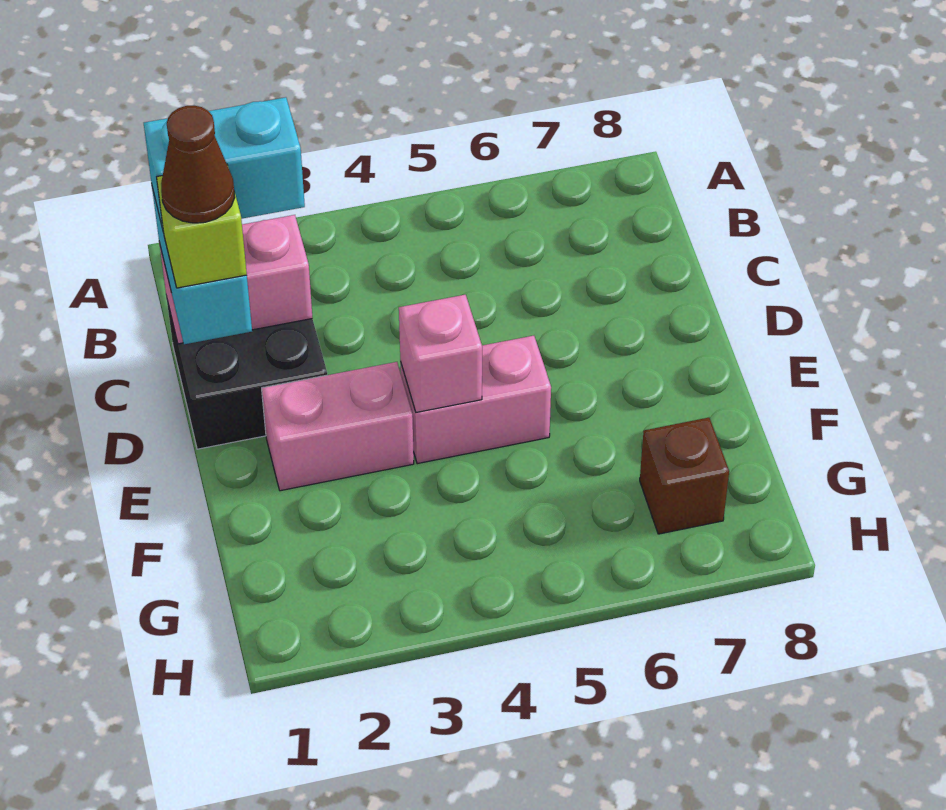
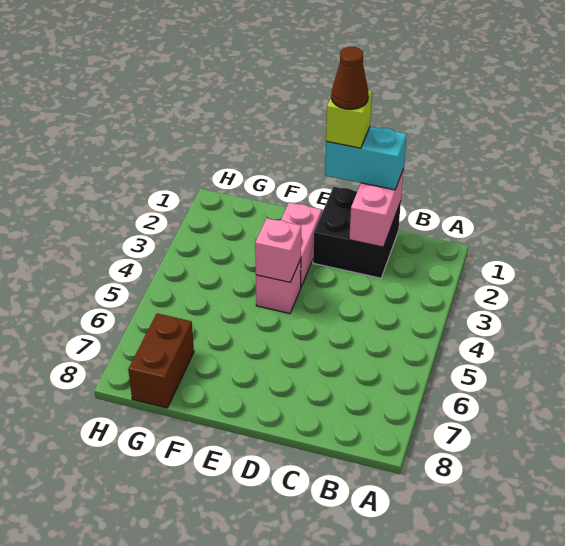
cyan brick C1:C2 level 4 -> none
pink brick E4:E5 level 1 -> pink brick E4 level 1
brown brick G7 level 1 -> brown brick G7:G8 level 1

